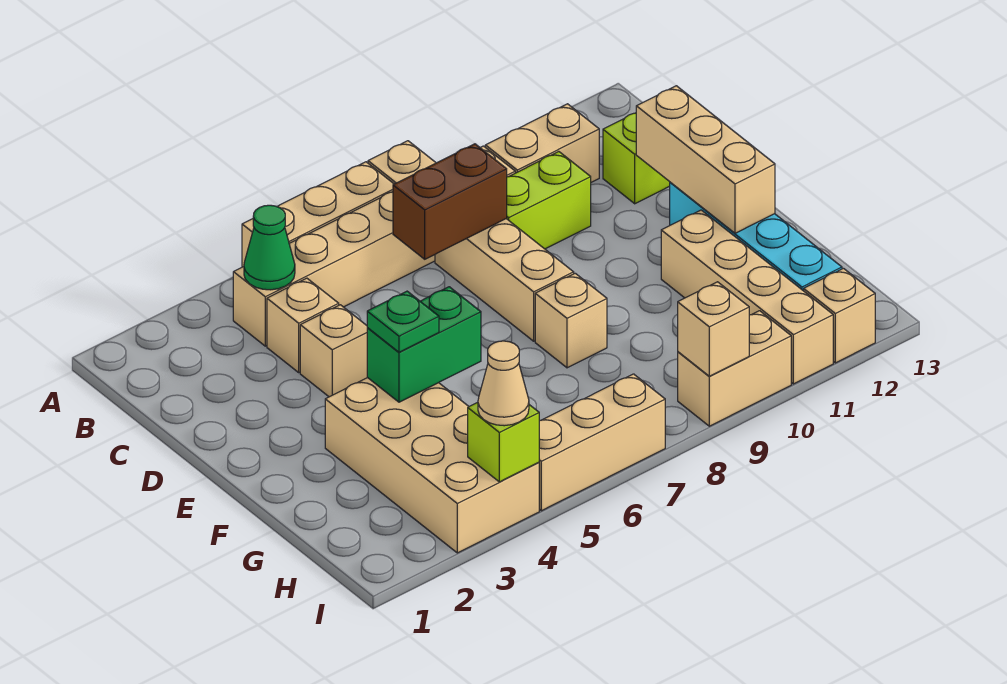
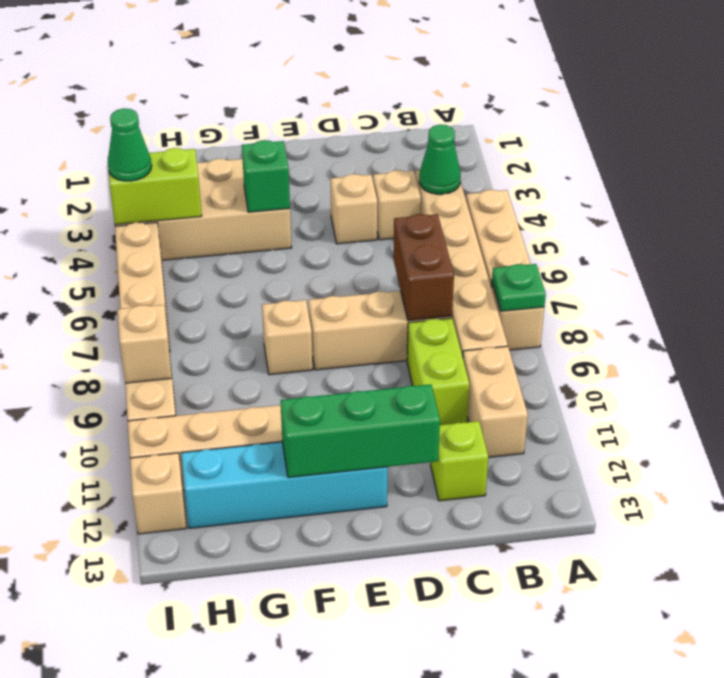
tan brick D12:F12 level 2 -> green brick D12:F12 level 2
green brick F4:F5 level 2 -> green brick F4 level 2
green plate F4 level 3 -> green plate A8 level 2
lime brick I4 level 2 -> lime brick H4:I4 level 2
tan cone I4 level 3 -> green cone I4 level 3

